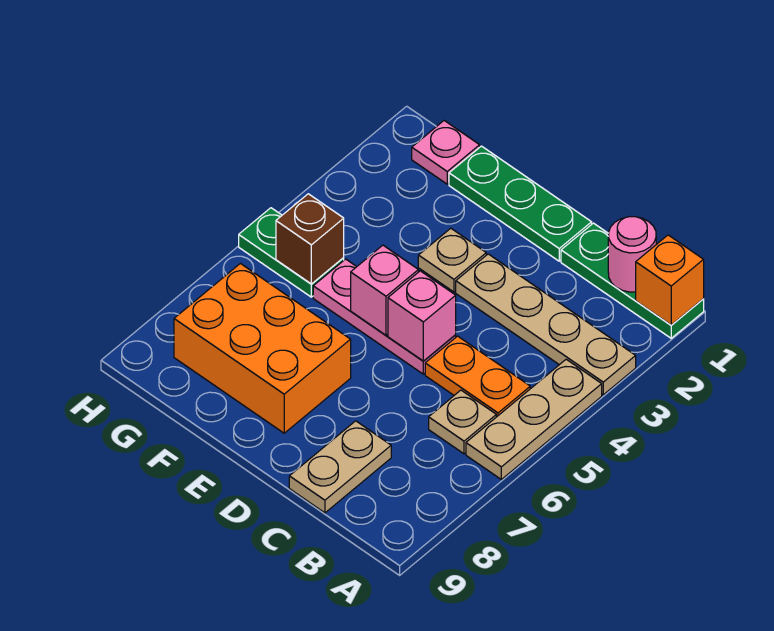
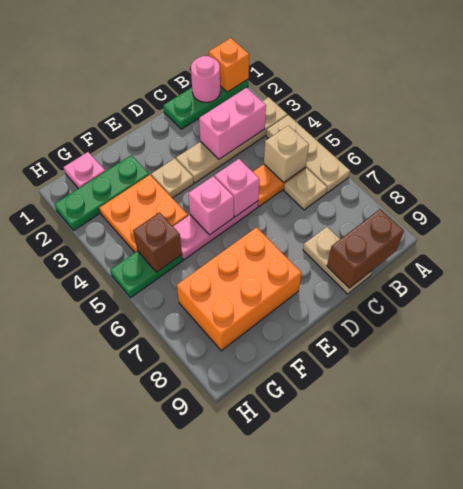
none -> pink brick B3:C3 level 2
none -> tan brick B5 level 2
none -> brown brick B9:C9 level 2
green plate D1:F1 level 1 -> green plate F2:H2 level 1
none -> orange plate F3:G4 level 1

